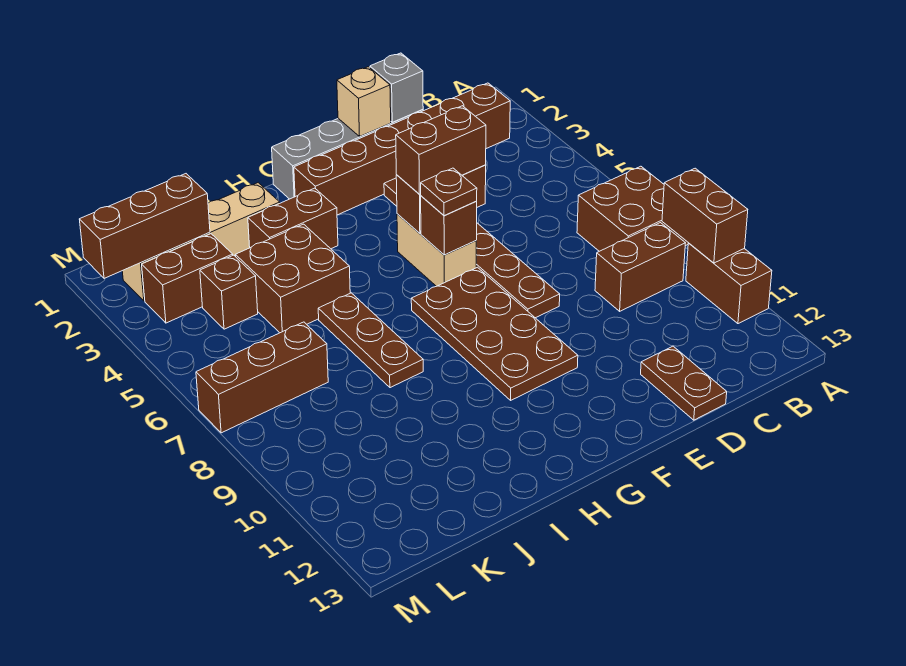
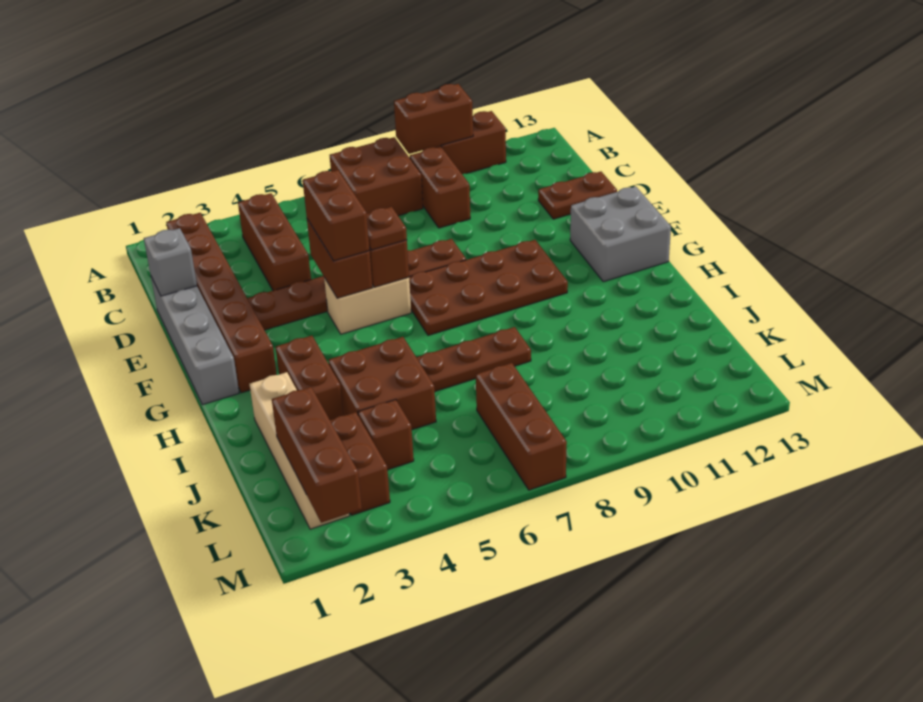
none -> brown brick B4:D4 level 1
tan brick E1 level 2 -> none
none -> grey brick F12:G13 level 1

